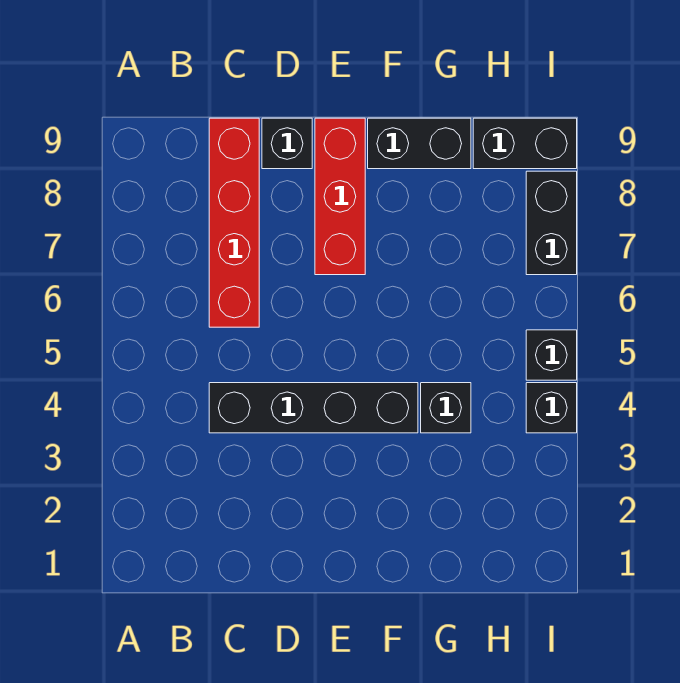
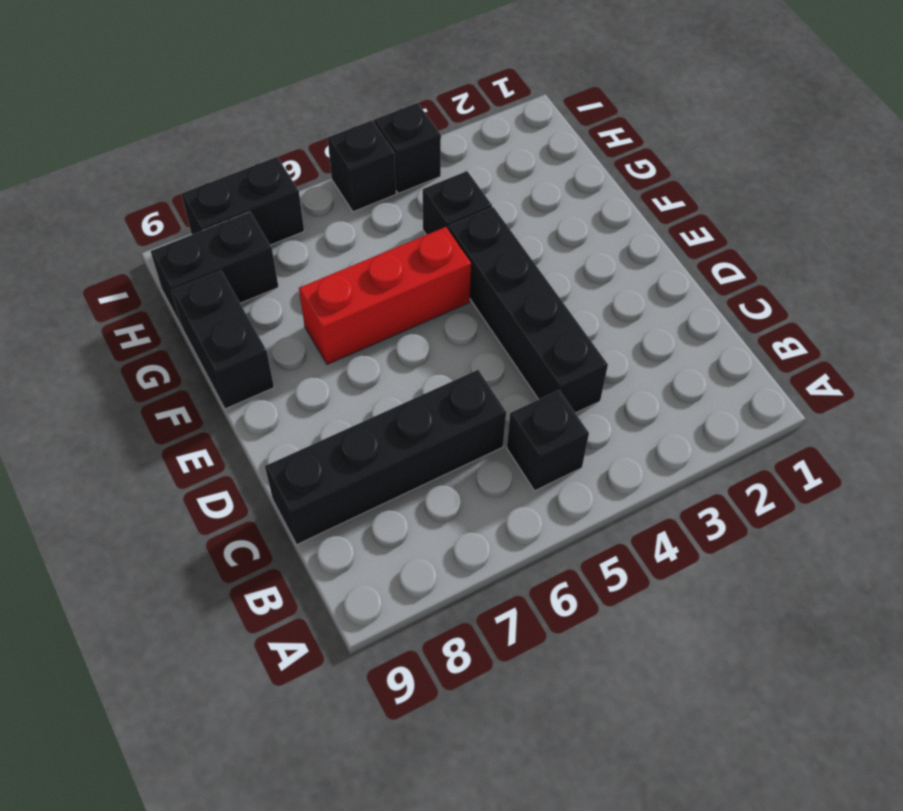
red brick C6:C9 level 1 -> black brick C6:C9 level 1
black brick D9 level 1 -> black brick B5 level 1
red brick E7:E9 level 1 -> red brick F5:F7 level 1
black brick H9:I9 level 1 -> black brick H8:H9 level 1

